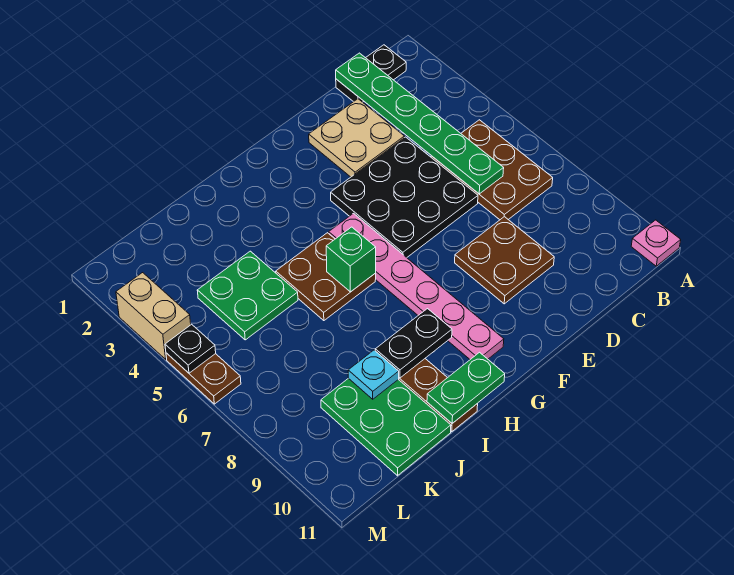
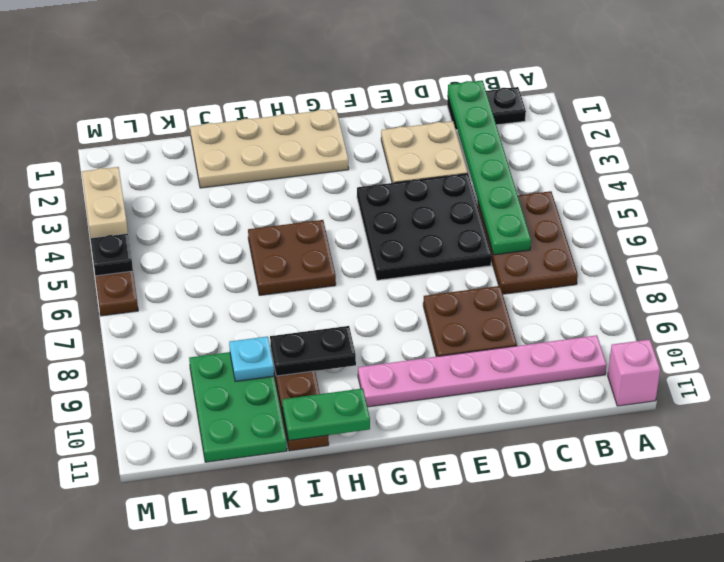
pink plate A11 level 1 -> pink brick A11 level 1
none -> tan plate G1:J2 level 1
pink plate G5:G10 level 1 -> pink plate B10:G10 level 1
green brick H6 level 2 -> none
green plate J4:K5 level 1 -> none

